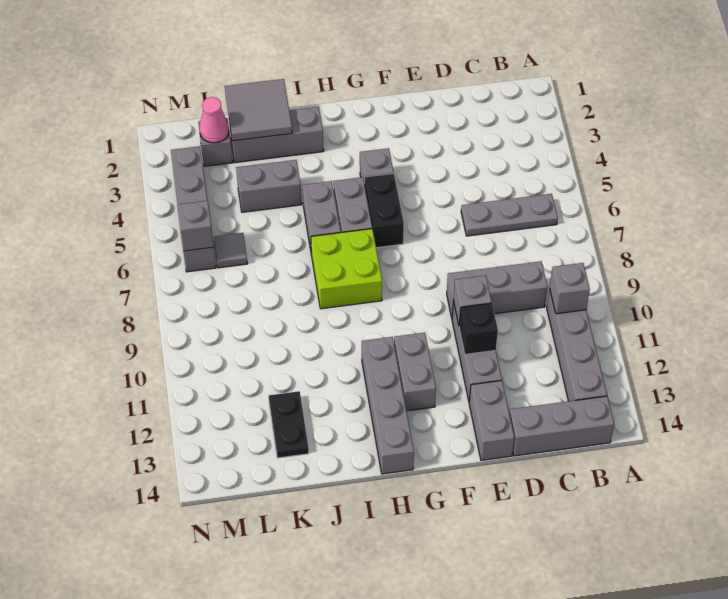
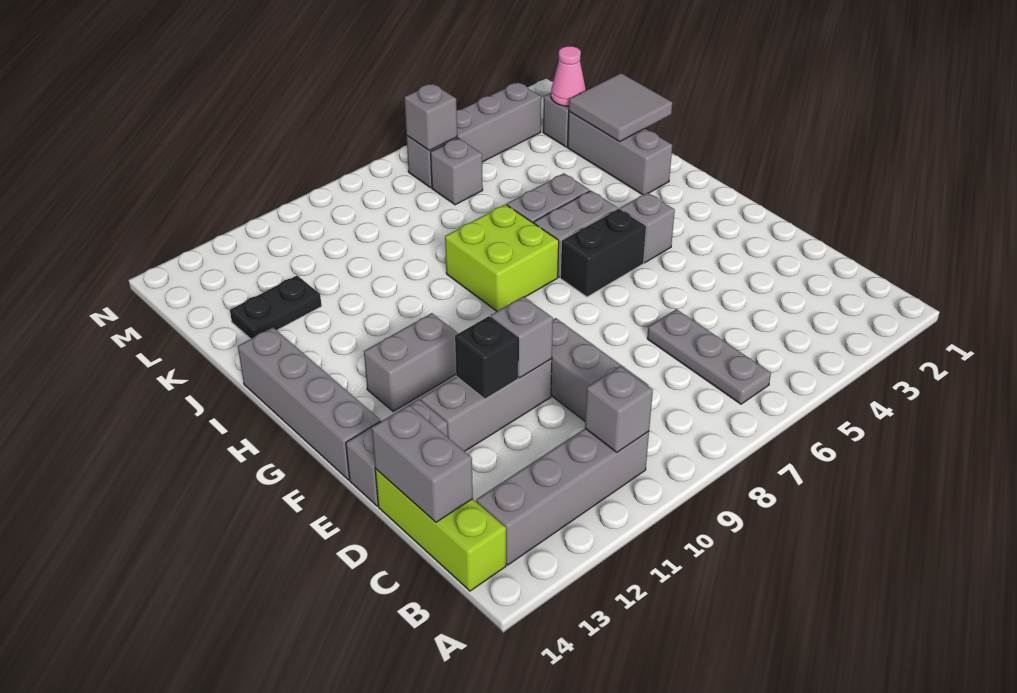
grey brick B14:D14 level 1 -> lime brick B14:D14 level 1
grey brick H11:H14 level 1 -> grey brick F14:I14 level 1
grey brick J4:K4 level 1 -> grey brick C14:D14 level 2
grey tile L6 level 1 -> grey brick L6 level 1

